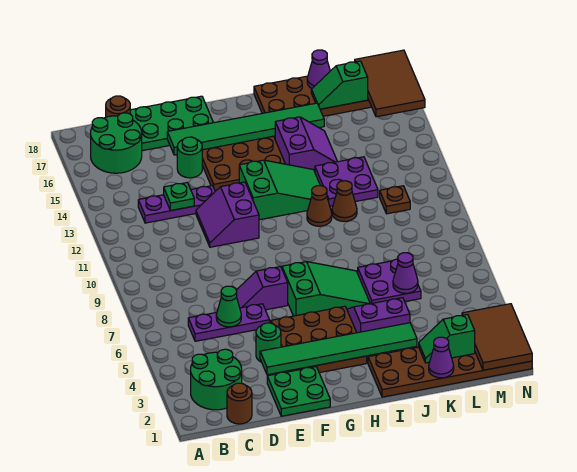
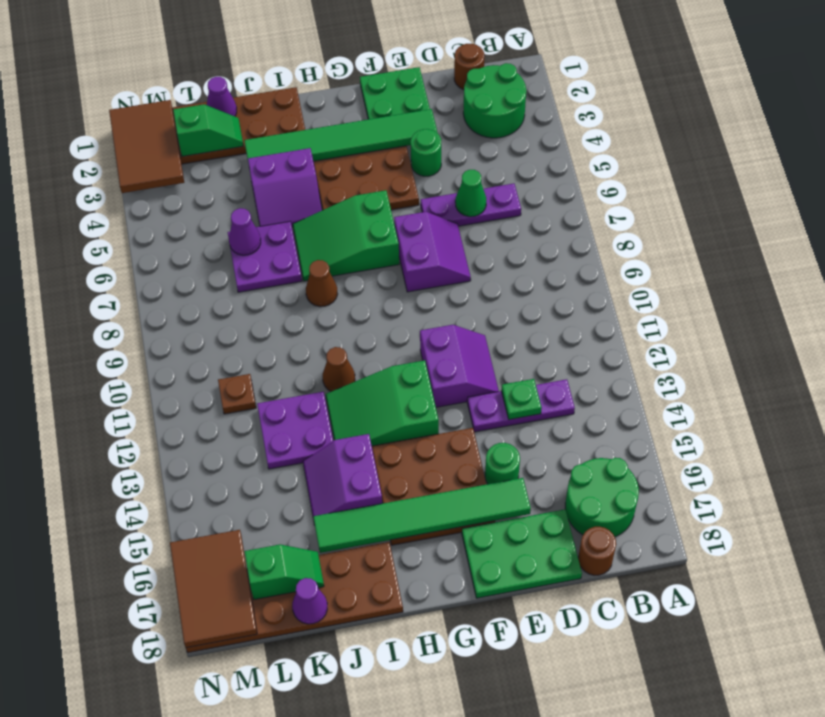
purple slope E7:F7 level 1 top F -> purple slope E7:F8 level 1 top F
brown cone J11 level 1 -> brown cone I8 level 1

